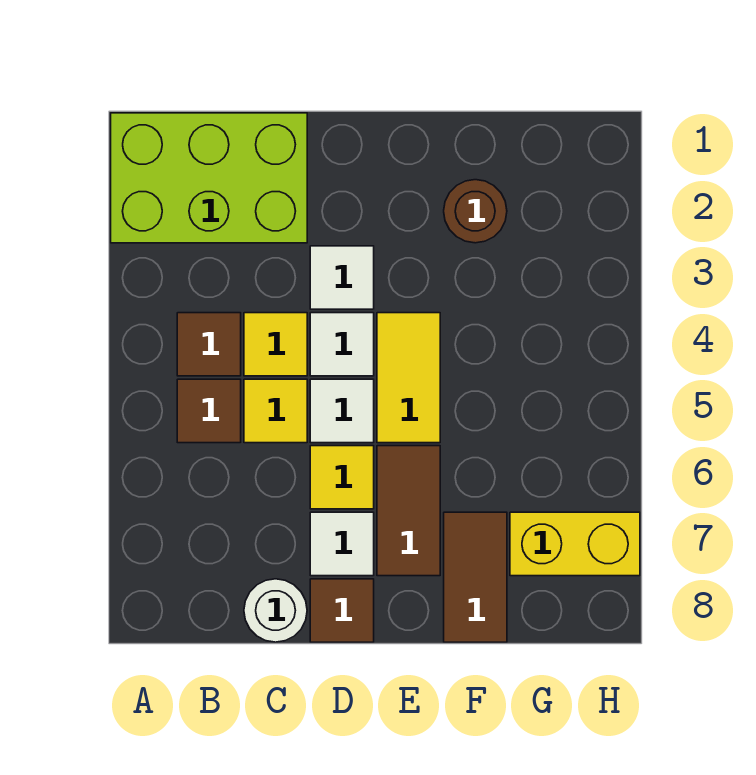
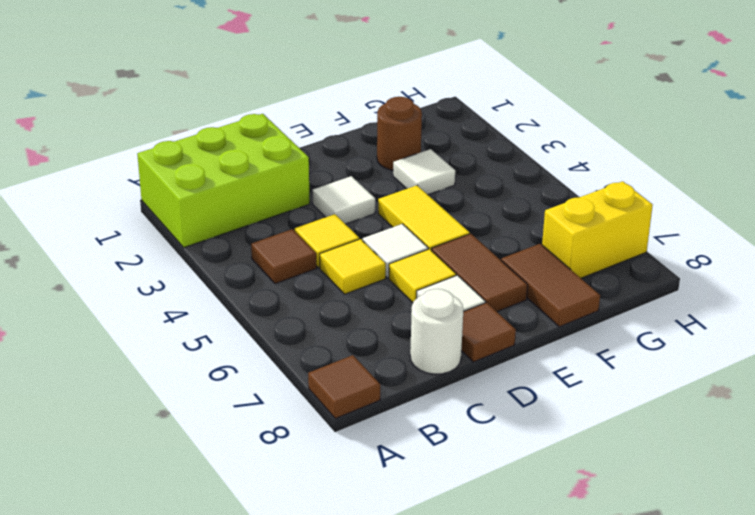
brown tile B5 level 1 -> brown tile A8 level 1
white tile D4 level 1 -> white tile F3 level 1

